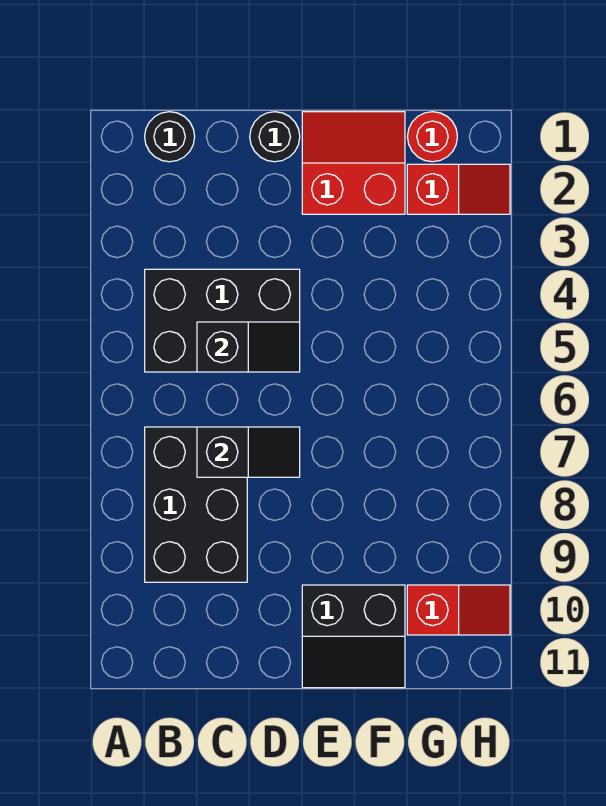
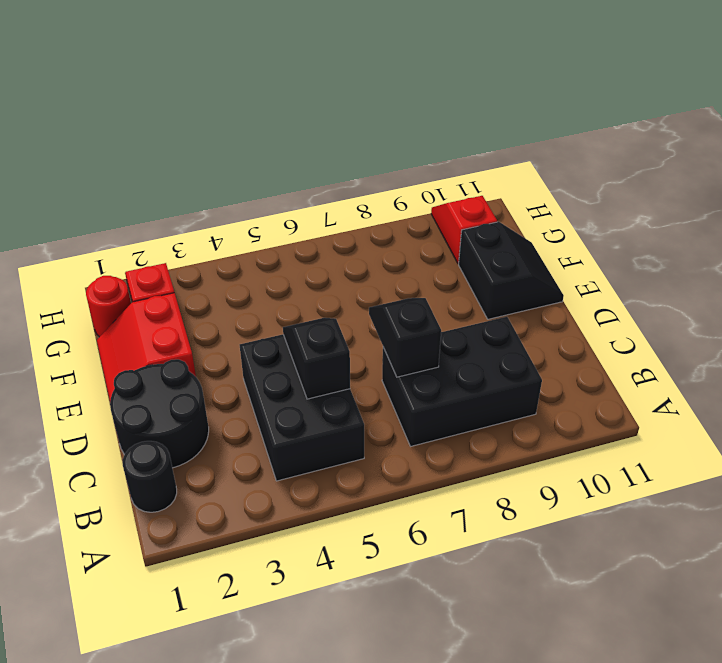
black round brick D1 level 1 -> black round brick C1:D2 level 1

